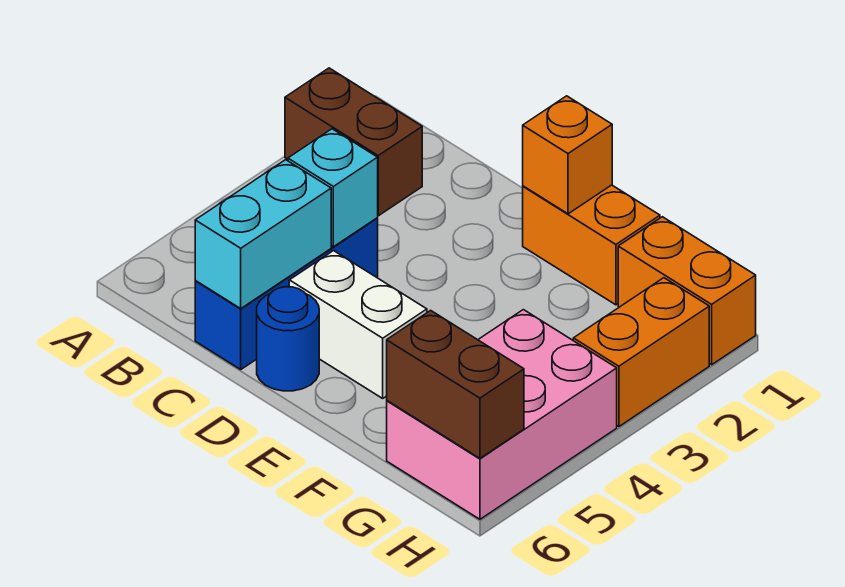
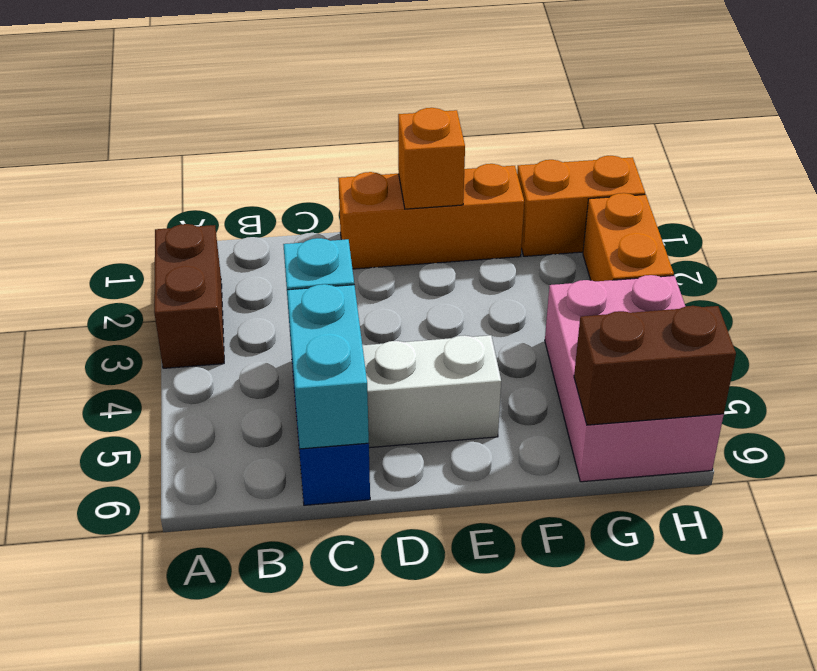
brown brick A2:B2 level 1 -> brown brick A2:A3 level 1
blue round brick D6 level 1 -> none
orange brick E1:F1 level 1 -> orange brick D1:F1 level 1

